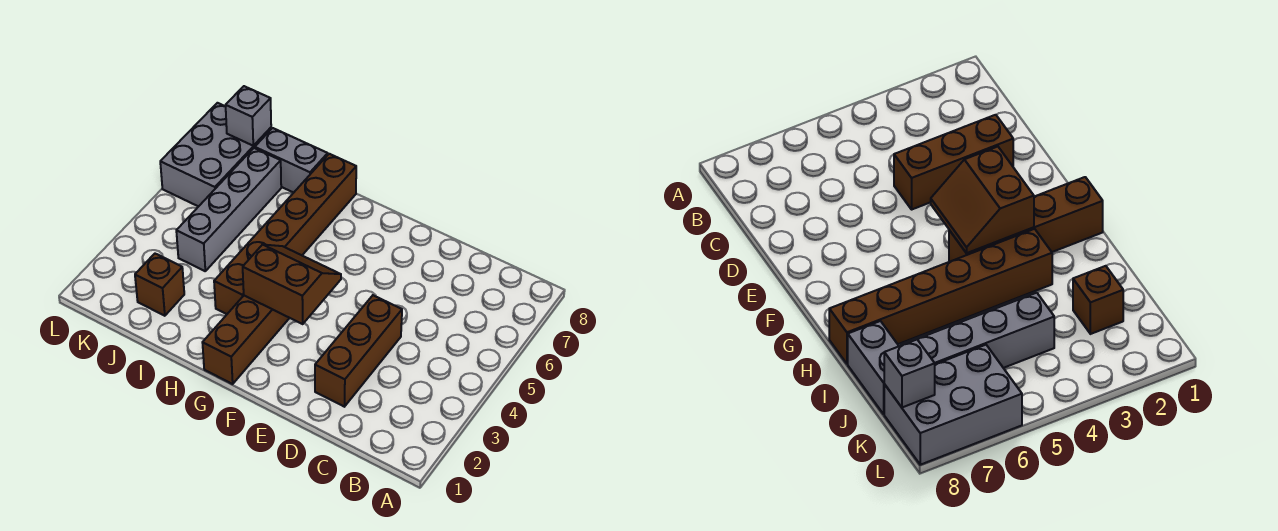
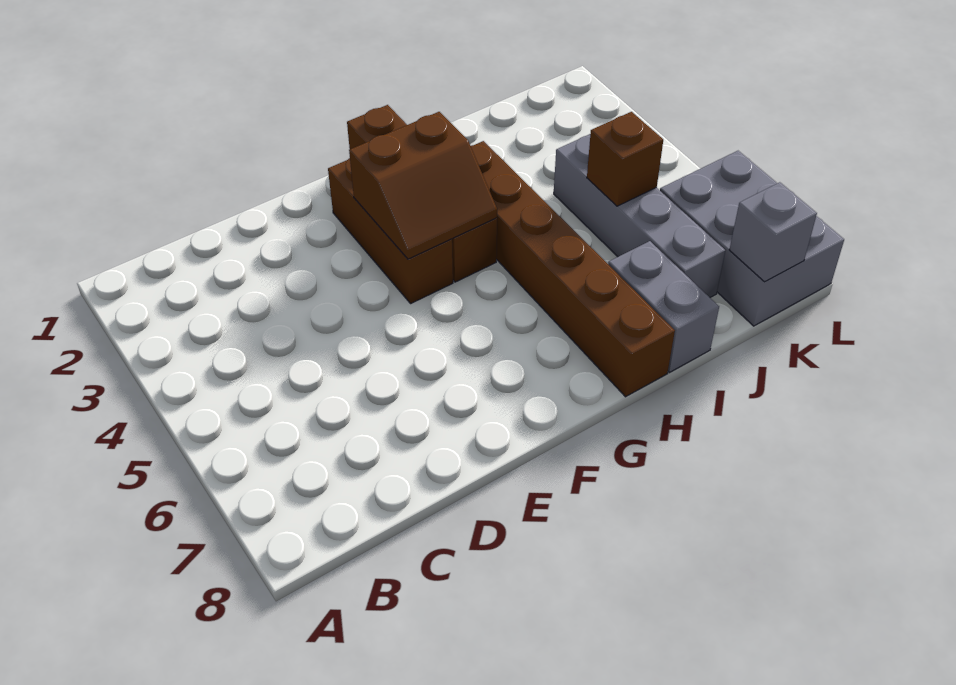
brown brick D2:D4 level 1 -> brown brick F2:F4 level 1
grey brick I8:J8 level 1 -> grey brick I7:I8 level 1
brown brick J2 level 1 -> brown brick J5 level 2

